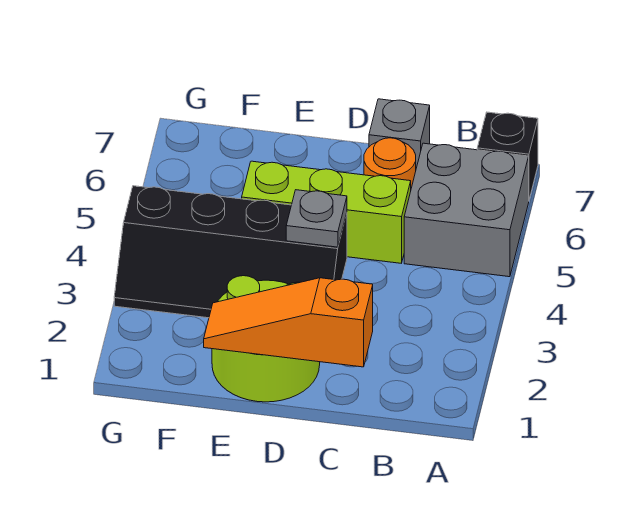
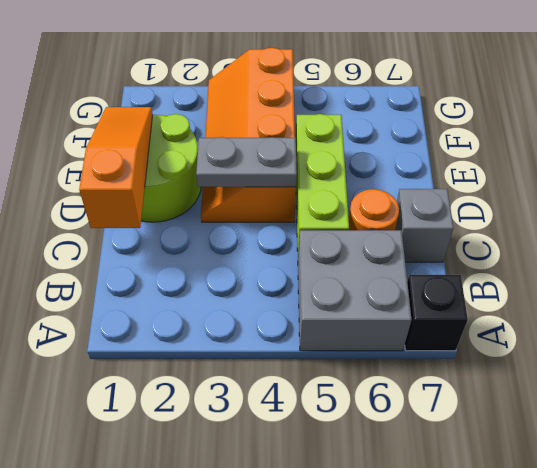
black slope D3:G4 level 1 top 4 -> orange slope D3:G4 level 1 top 4
grey plate D4 level 2 -> grey plate D3:D4 level 2

